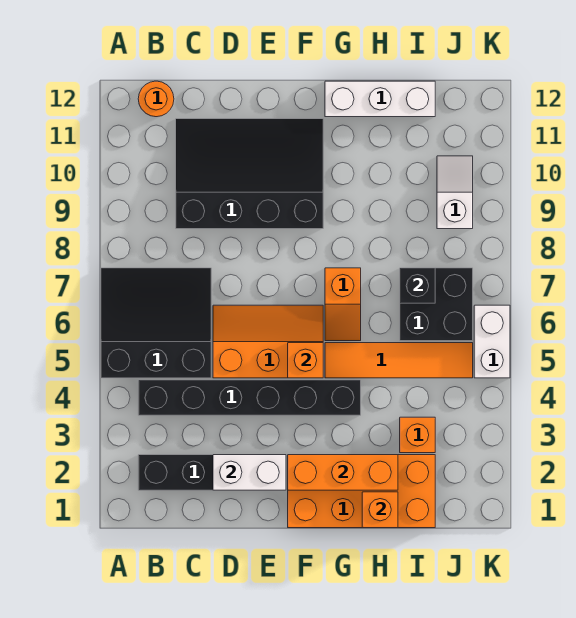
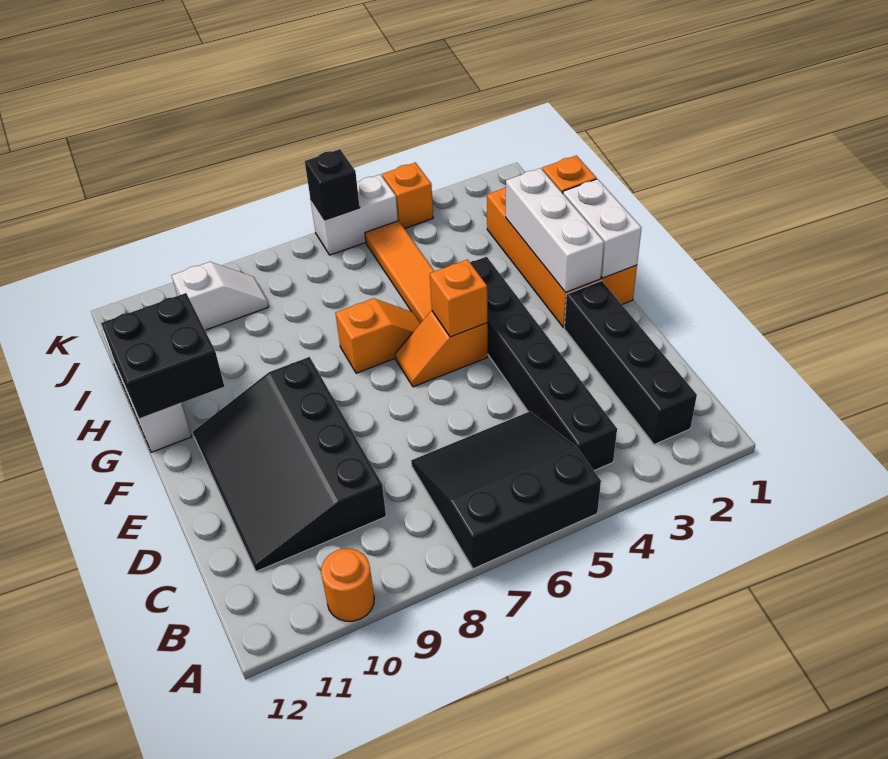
black slope A5:C7 level 1 top 5 -> black slope A5:C7 level 1 top A
orange round brick B12 level 1 -> orange round brick A10 level 1
white brick D2:E2 level 2 -> white brick F1:G1 level 2
orange slope D5:F6 level 1 top 5 -> orange slope F5:F6 level 1 top 5
orange brick F2:H2 level 2 -> white brick F2:H2 level 2
orange brick I3 level 1 -> orange brick K4 level 1
black brick I6:J7 level 1 -> black brick G11:H12 level 2
black brick I7 level 2 -> black brick K6 level 2
white slope J9:J10 level 1 top 9 -> white slope J9:J10 level 1 top 10

